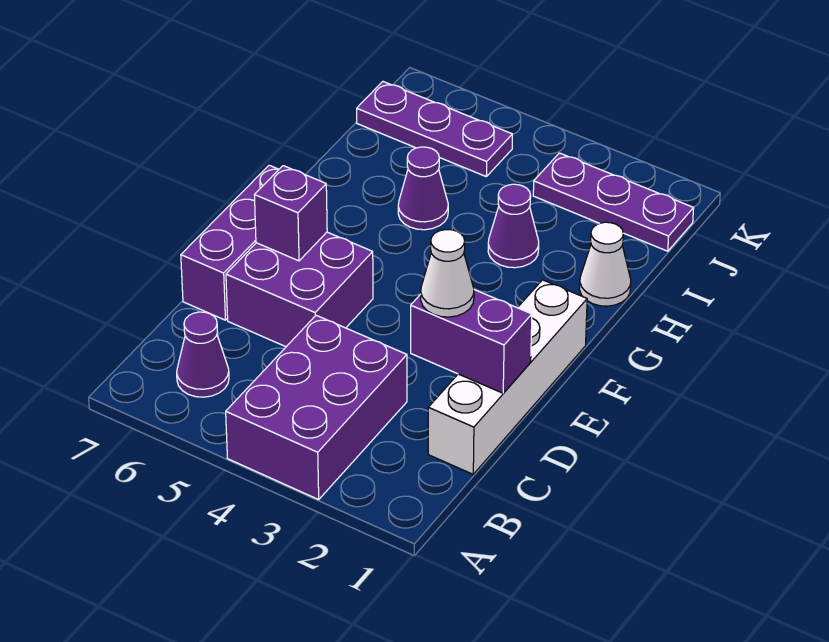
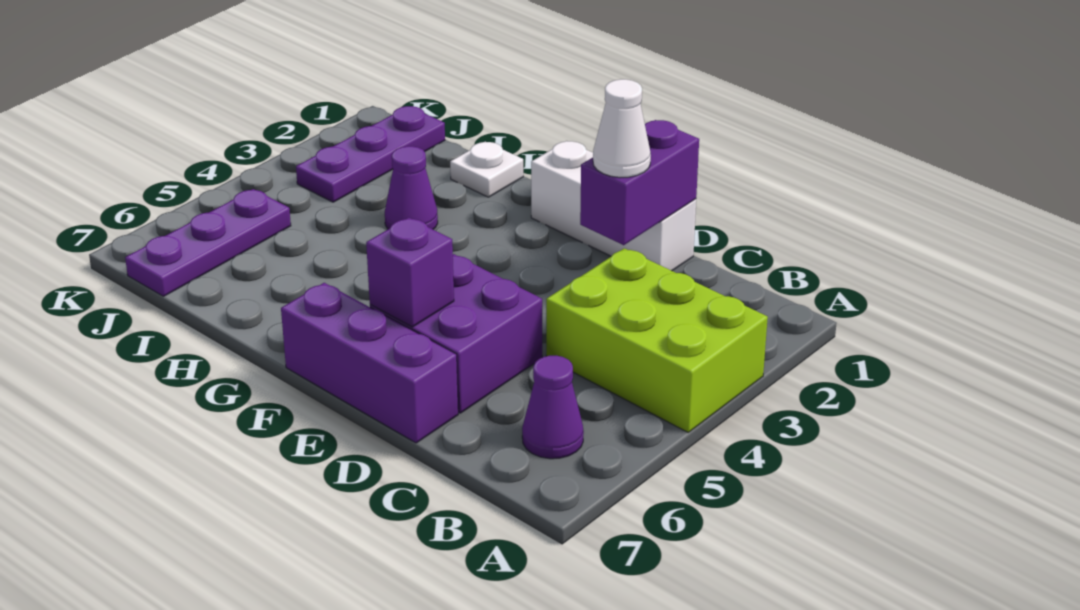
purple brick A3:C4 level 1 -> lime brick A3:C4 level 1
white brick C1:F1 level 1 -> white brick D1:F1 level 1
white cone H1 level 1 -> white plate H1 level 1
purple cone H5 level 1 -> none

